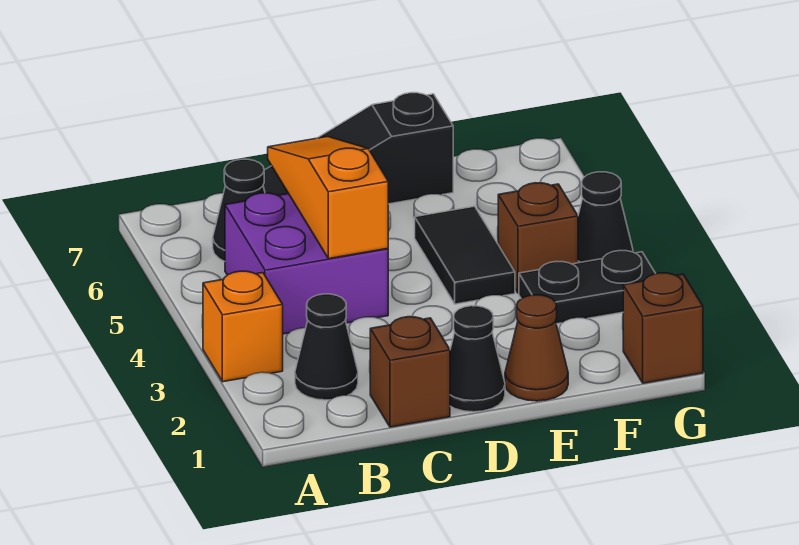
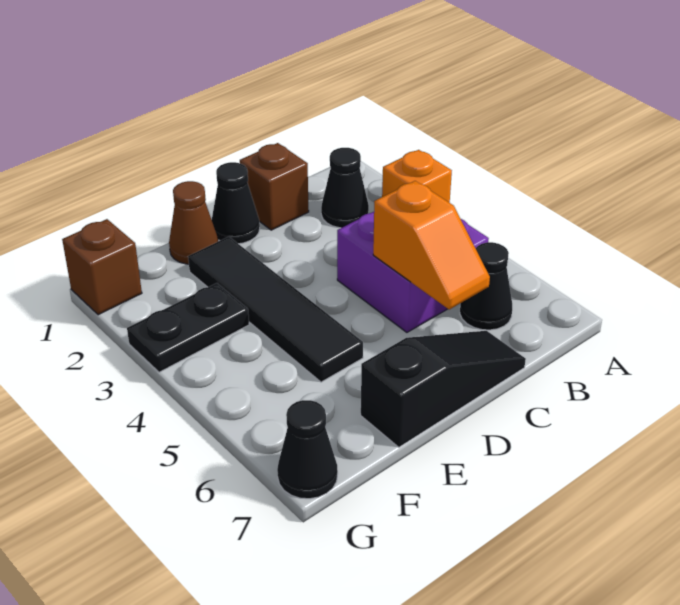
orange slope C4:C6 level 2 top 4 -> orange slope C5:C6 level 2 top 5
black tile E4:E5 level 1 -> black tile E2:E5 level 1
brown brick F4 level 1 -> none
black cone G4 level 1 -> black cone G7 level 1

